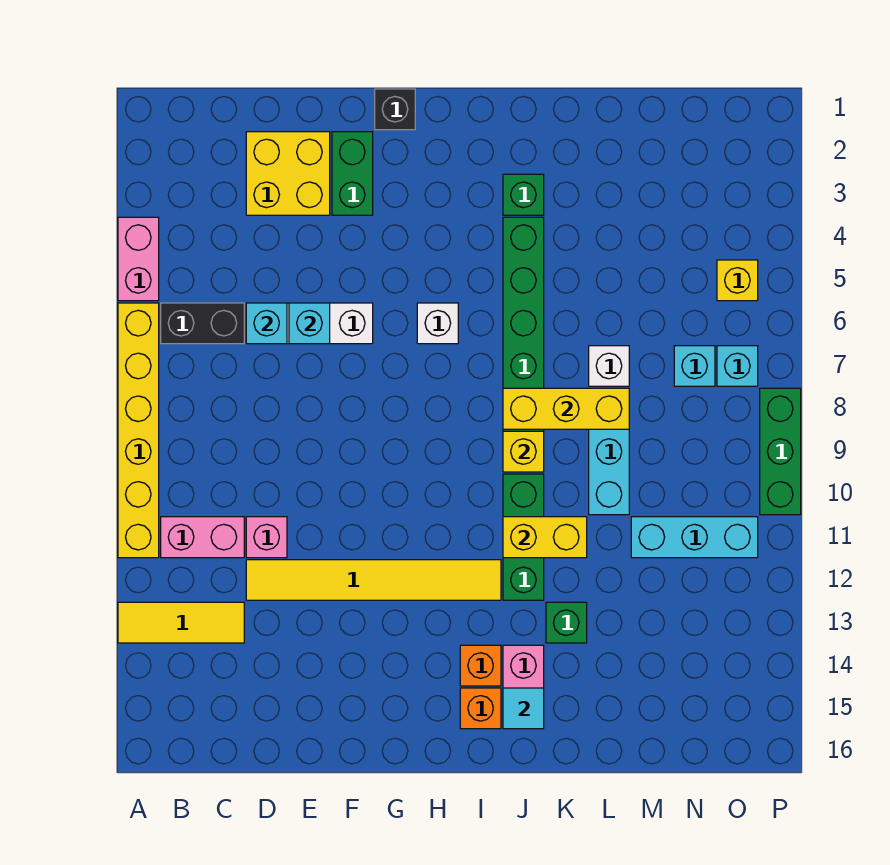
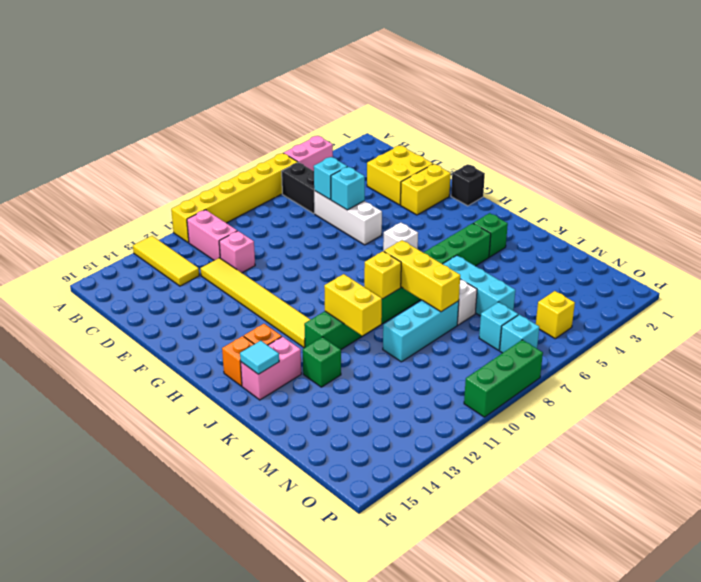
green brick F2:F3 level 1 -> yellow brick F2:F3 level 1
cyan brick M11:O11 level 1 -> cyan brick K6:M6 level 1

